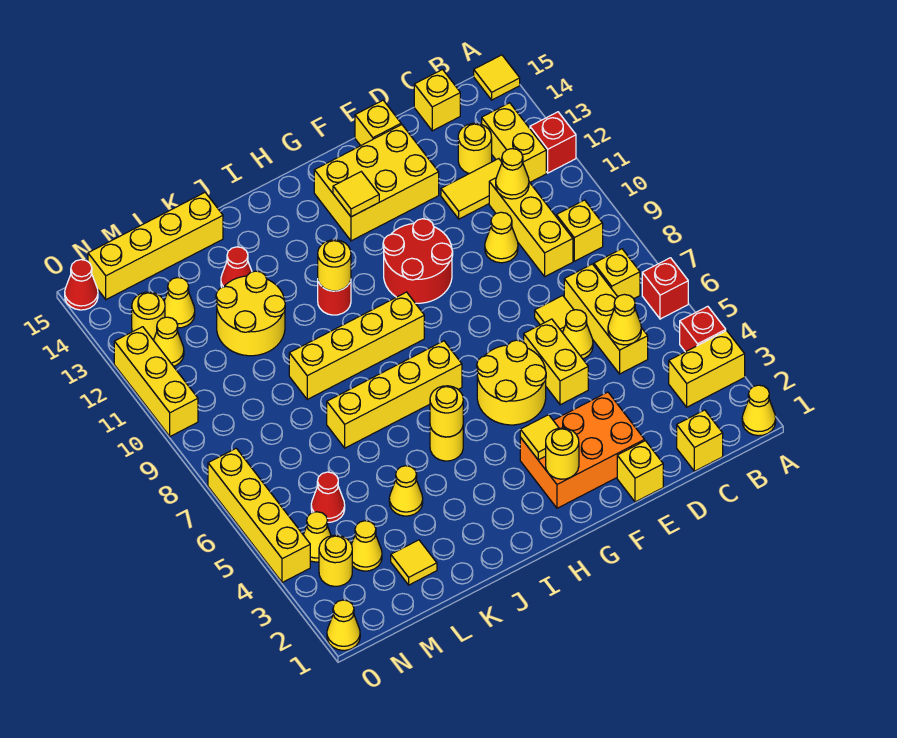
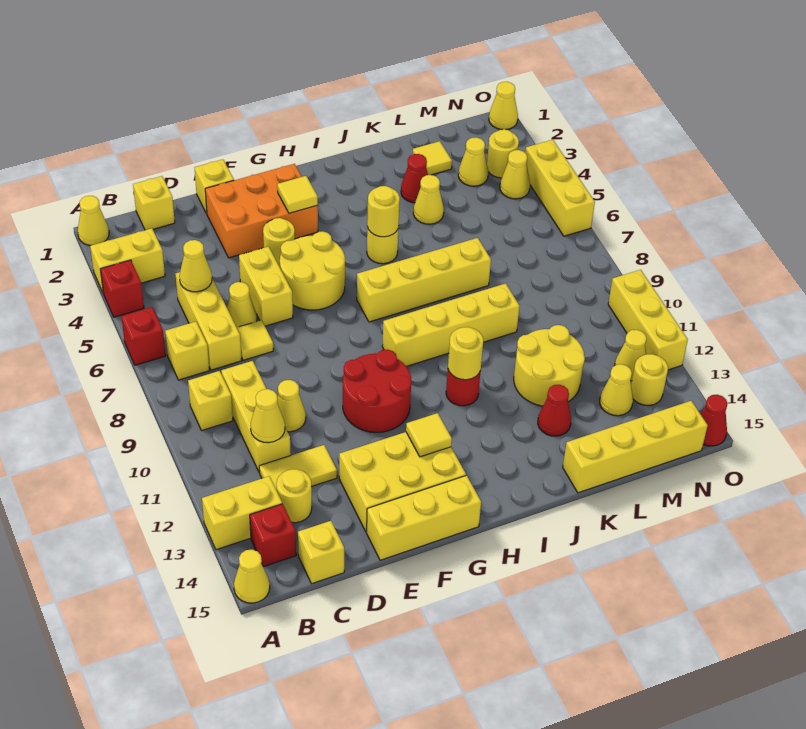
red brick A12 level 1 -> red brick B14 level 1
yellow tile A15 level 1 -> yellow cone A15 level 1
yellow brick B12:B13 level 1 -> yellow brick A13:B13 level 1
yellow brick E15 level 1 -> yellow brick E15:G15 level 1
yellow round brick G2 level 2 -> yellow round brick F4 level 1
red cone M5 level 1 -> red cone K3 level 1
yellow brick O4:O7 level 1 -> yellow brick O4:O6 level 1

